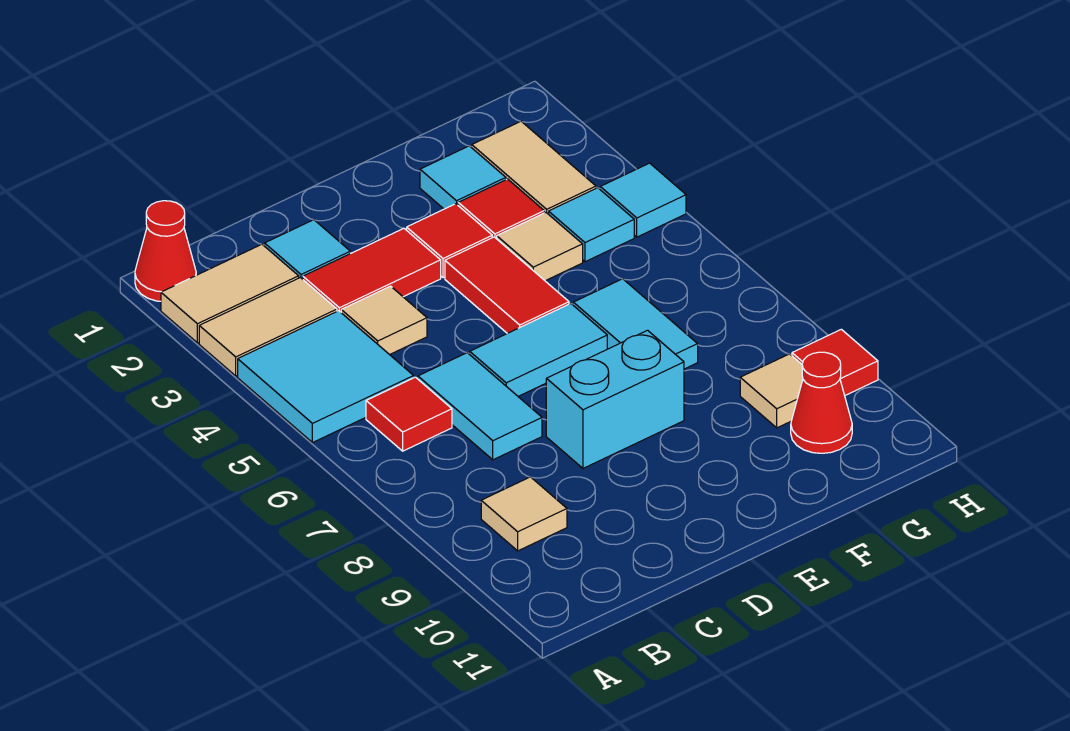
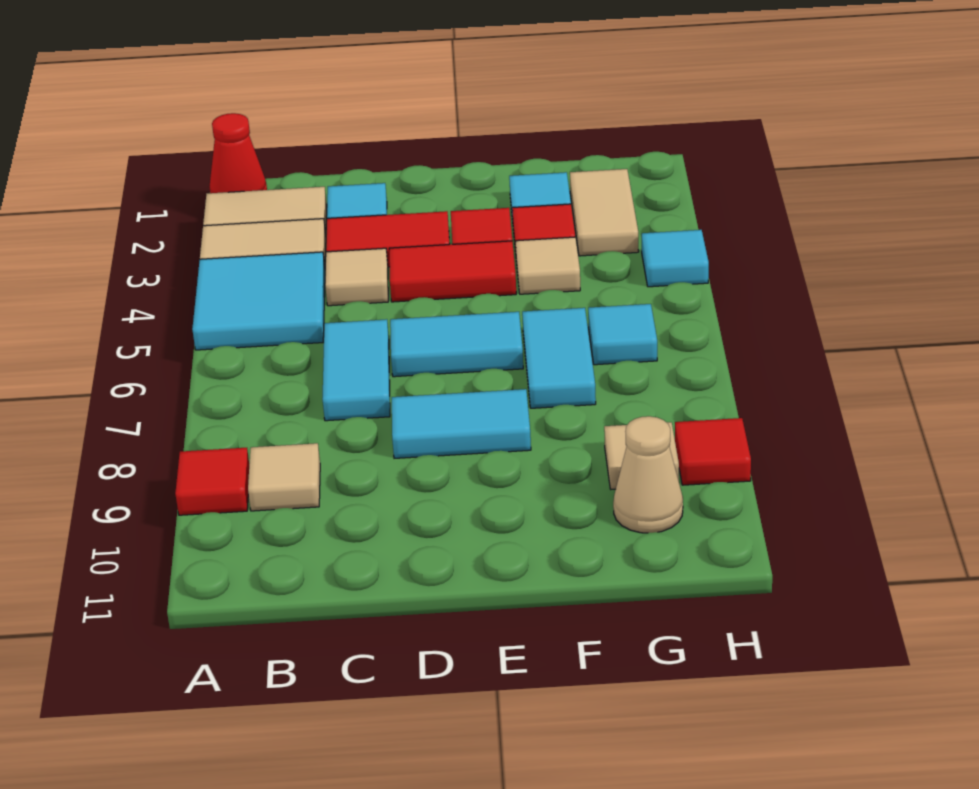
red tile B6 level 1 -> red tile A9 level 1
cyan brick D8:E8 level 1 -> cyan tile D8:E8 level 1
red tile E4:E5 level 1 -> red tile D4:E4 level 1
cyan tile G4 level 1 -> cyan tile G6 level 1
red cone G10 level 1 -> tan cone G10 level 1

